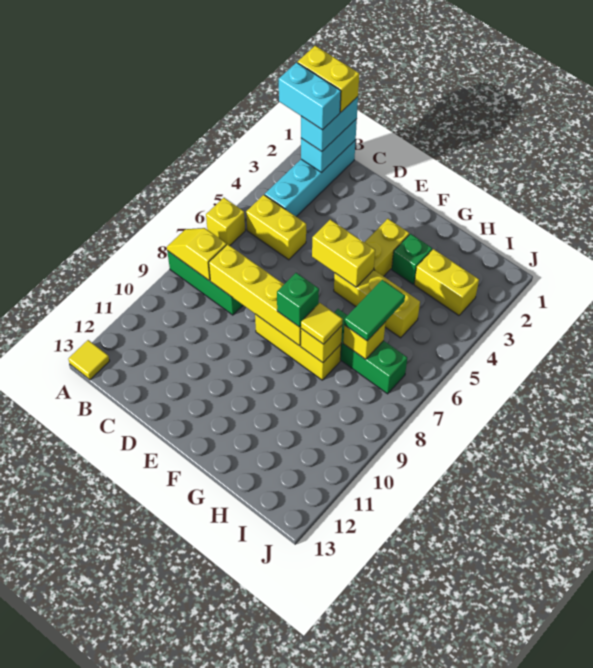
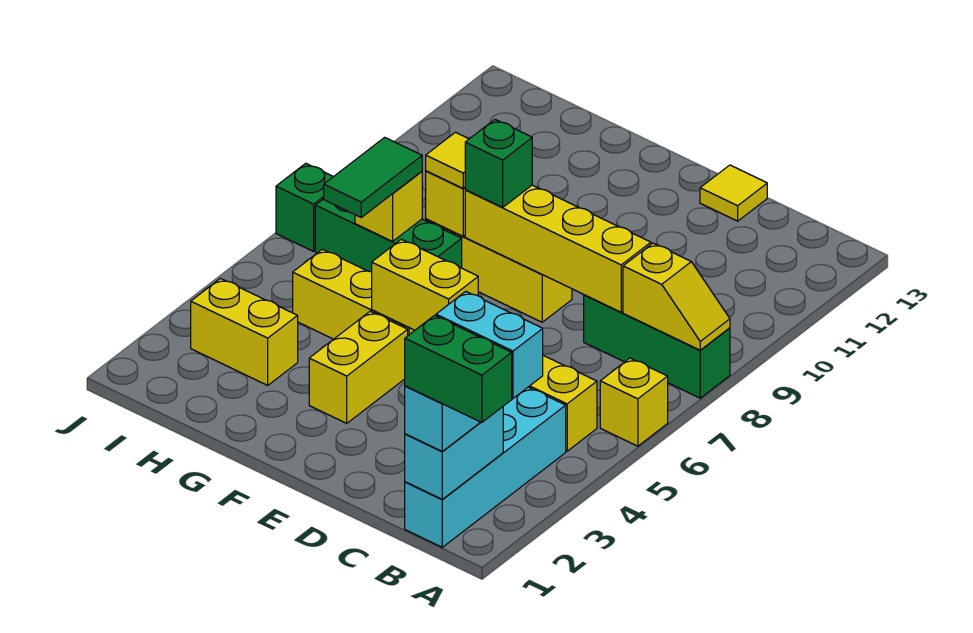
yellow brick A1:B1 level 4 -> green brick A1:B1 level 4
yellow tile A13 level 1 -> yellow tile D13 level 1
green brick G3 level 1 -> green brick J7 level 1

